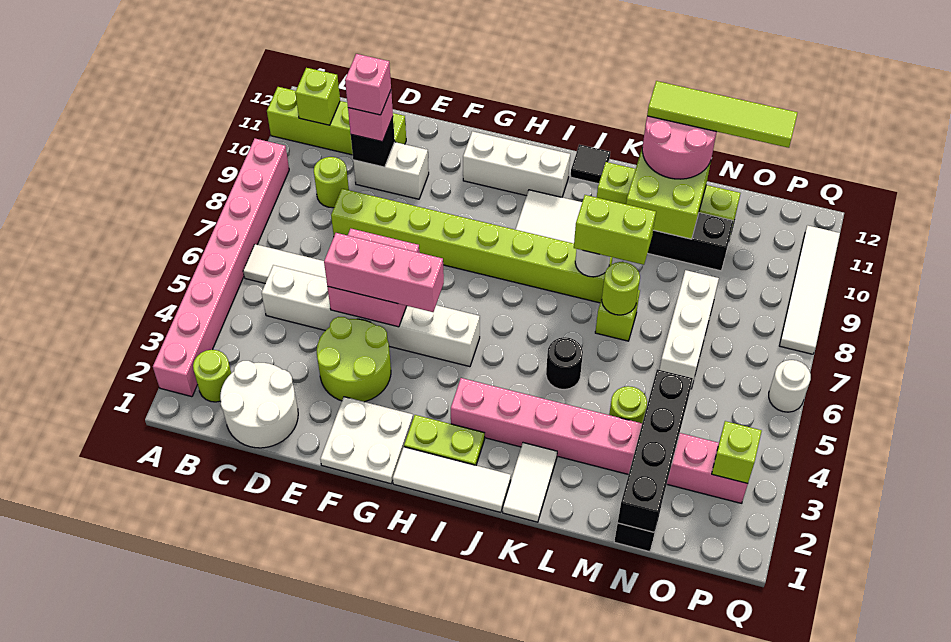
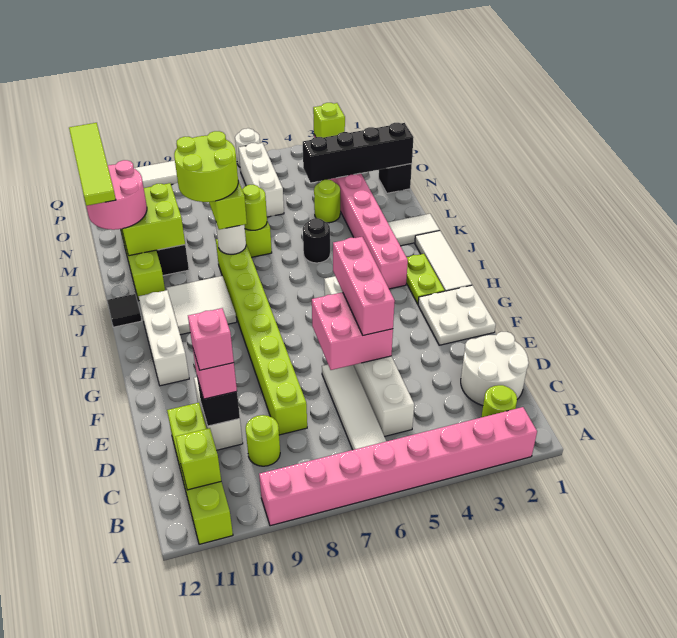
lime round brick E3:F4 level 1 -> lime round brick K8:L9 level 4
white brick N6:N8 level 1 -> white brick N6:P6 level 1

